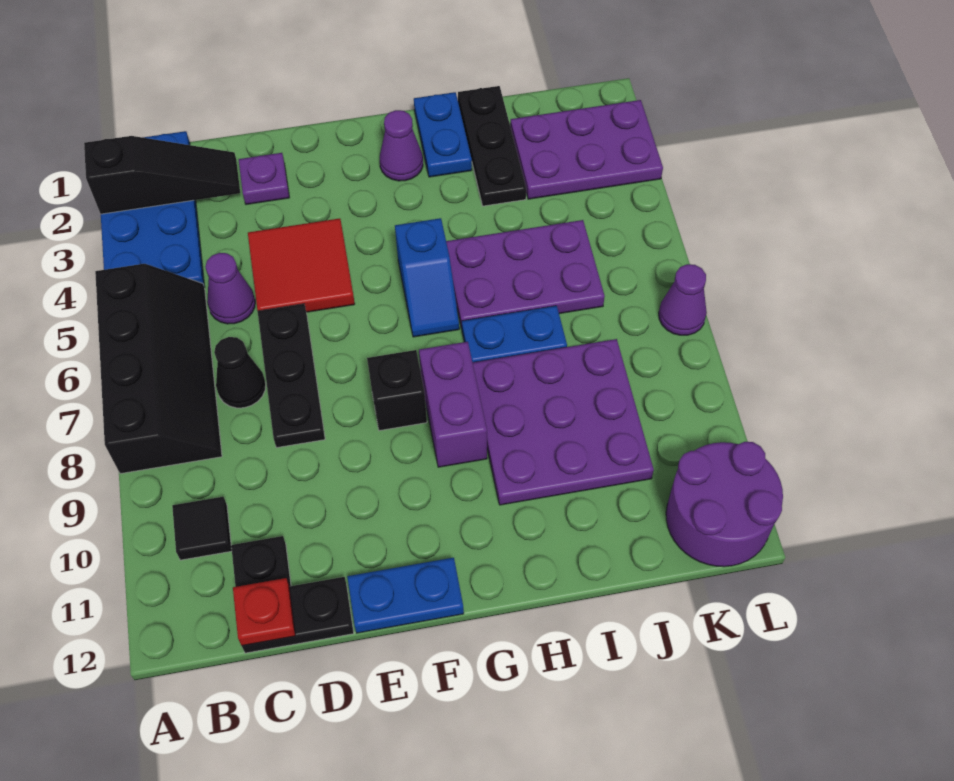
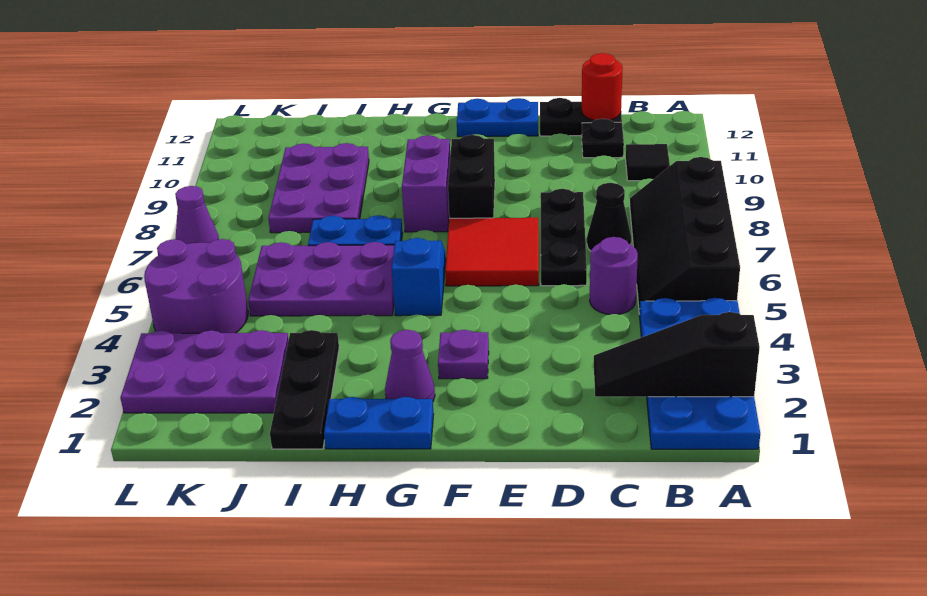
purple cone C5 level 1 -> purple round brick C5 level 1
red plate C12 level 2 -> red round brick C12 level 2
purple plate D2 level 1 -> purple plate F3 level 1
red tile D4:E5 level 1 -> red tile E6:F7 level 1
black brick F8 level 1 -> black brick F8:F9 level 1
blue plate H1:H2 level 1 -> blue plate G1:H1 level 1
purple plate H8:J10 level 1 -> purple plate I8:J10 level 1
purple round brick K11:L12 level 1 -> purple round brick K4:L5 level 1

